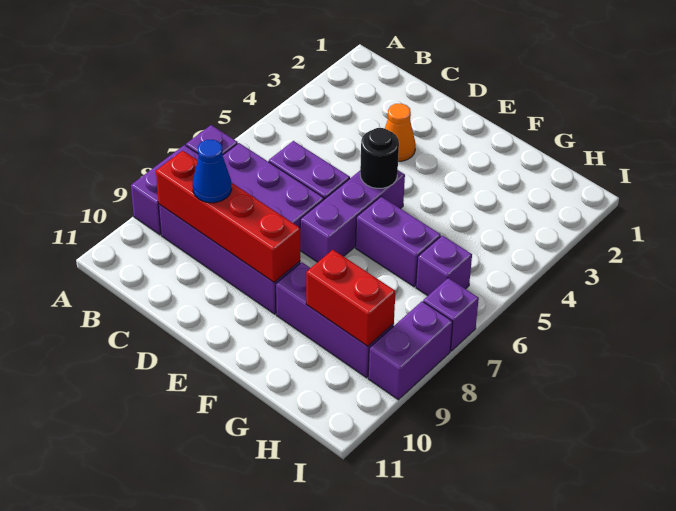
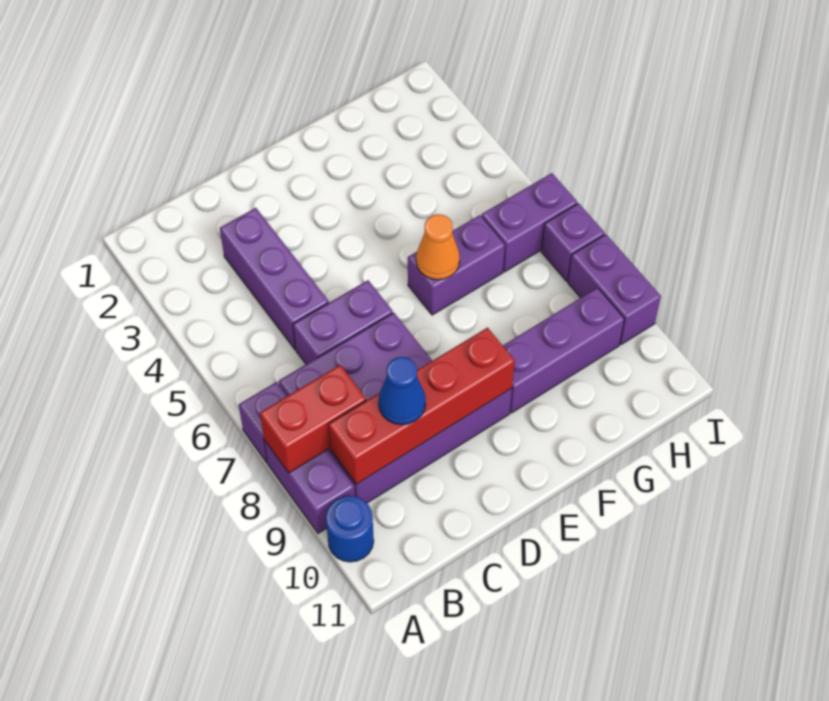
none -> blue round brick A10 level 1
orange cone D3 level 1 -> orange cone F6 level 2
purple brick E5:E7 level 1 -> purple brick C3:C5 level 1
black round brick E5 level 2 -> none
red brick G9:H9 level 2 -> red brick A8:B8 level 2
purple brick H6 level 1 -> purple brick H6:I6 level 1

